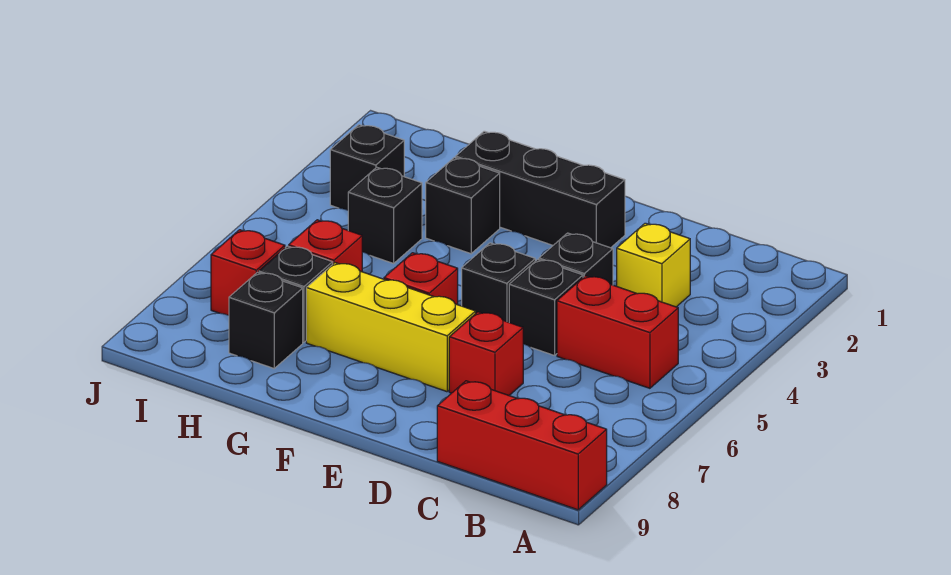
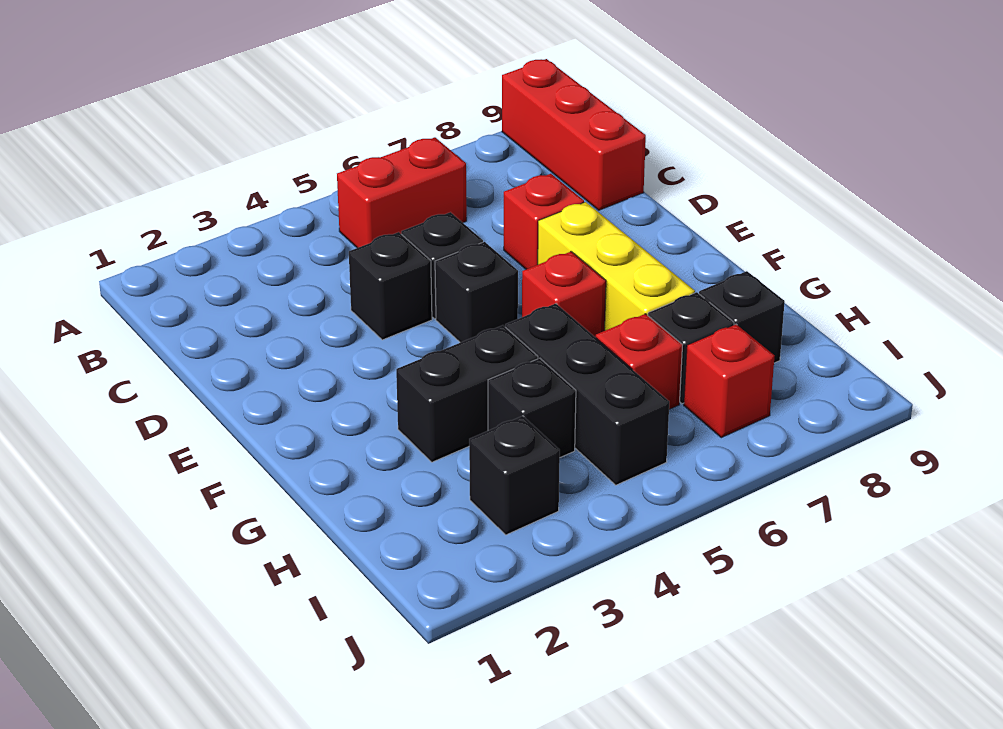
red brick B5:C5 level 1 -> red brick B5:B6 level 1
yellow brick C3 level 1 -> none
black brick E2:G2 level 1 -> black brick G5:I5 level 1
black brick G3 level 1 -> black brick G3:G4 level 1

